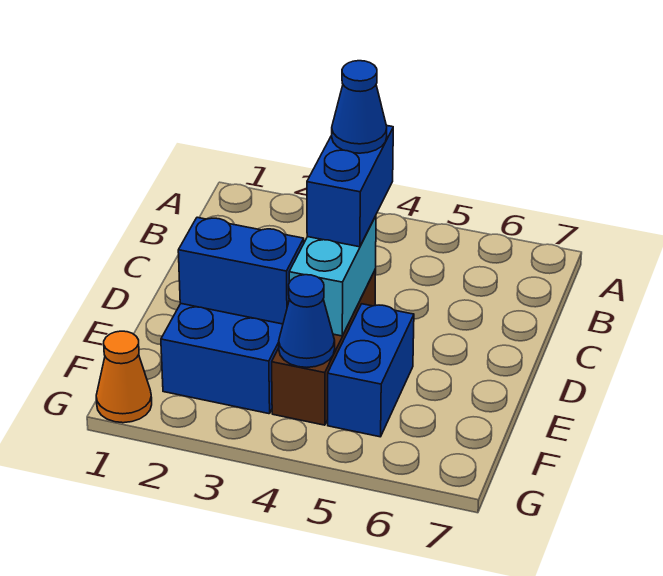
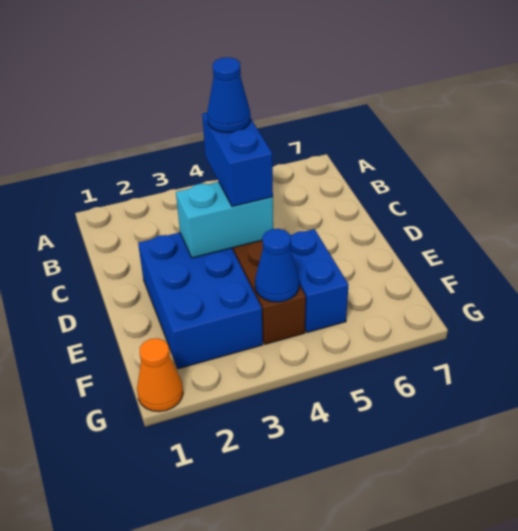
cyan brick D4:E4 level 2 -> cyan brick D3:D4 level 2
blue brick E2:E3 level 2 -> none

